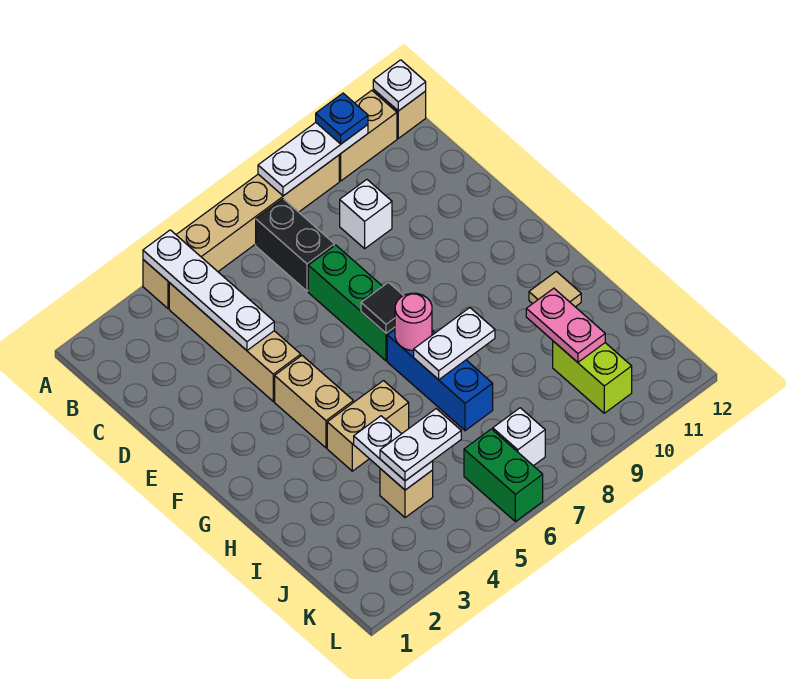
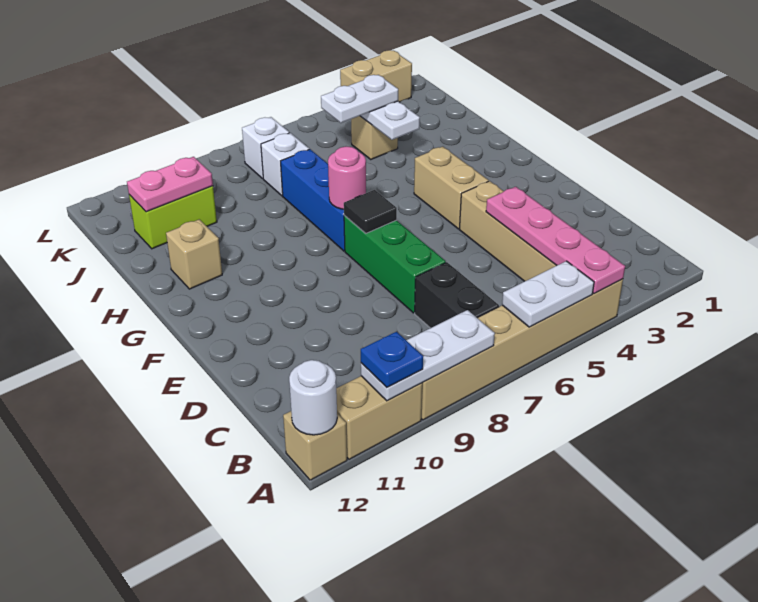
white plate A4:D4 level 2 -> pink plate A4:D4 level 2
white plate A12 level 2 -> white round brick A12 level 2
white brick C9 level 1 -> white brick J7 level 1
tan brick H4:H5 level 1 -> tan brick L2:L3 level 1
white plate H7:H8 level 2 -> white plate A5:A6 level 2
tan tile H11 level 1 -> tan brick H11 level 1
pink plate I10:J10 level 2 -> pink plate J10:J11 level 2
lime brick J10:K10 level 1 -> lime brick J10:J11 level 1
green brick K6:L6 level 1 -> none

